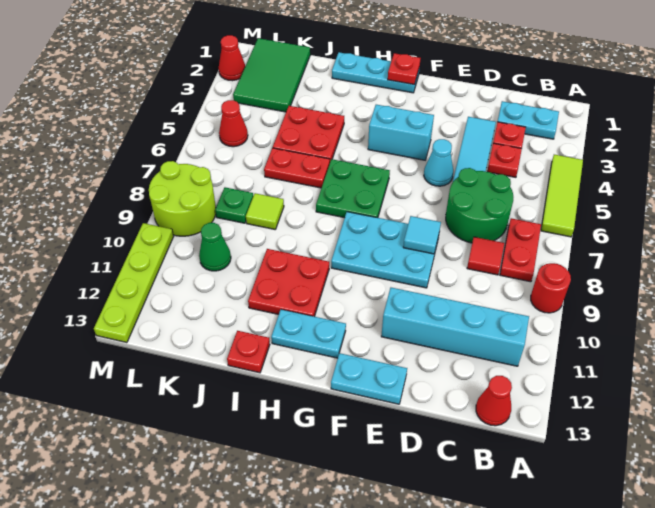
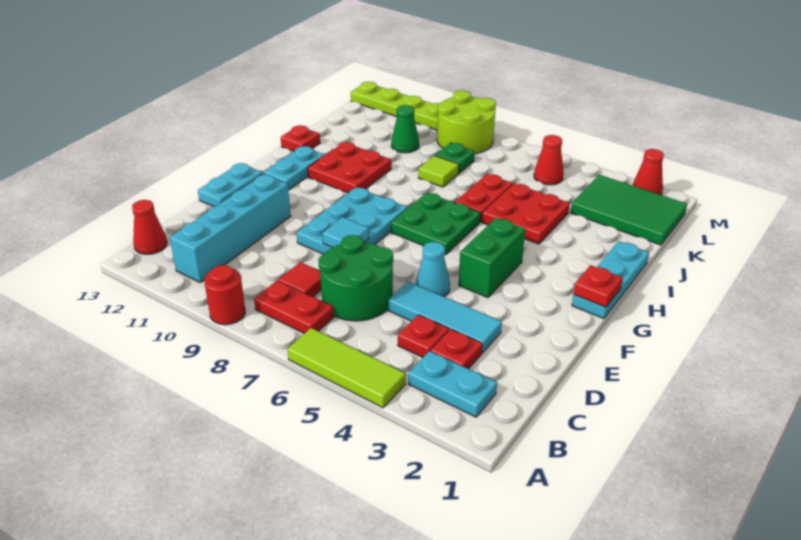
cyan plate B2:C2 level 1 -> cyan plate B2:B3 level 1
cyan brick F4:G4 level 1 -> green brick F4:G4 level 1

